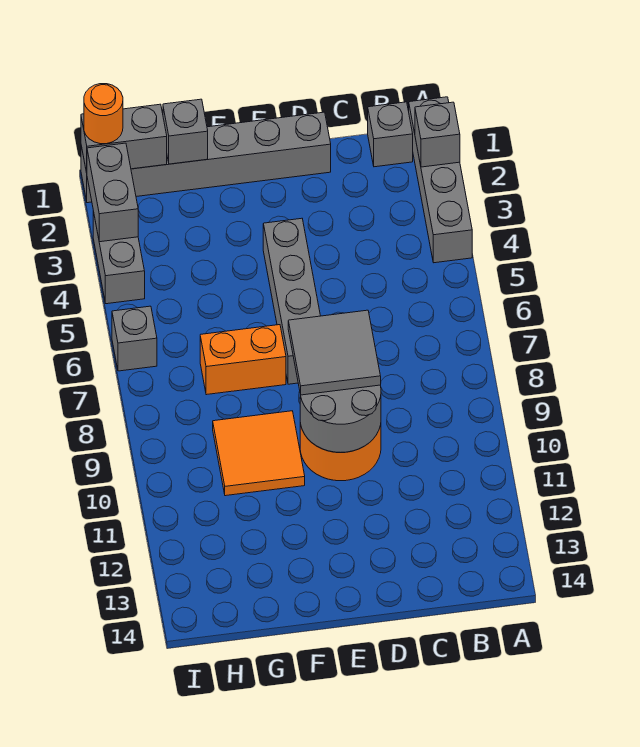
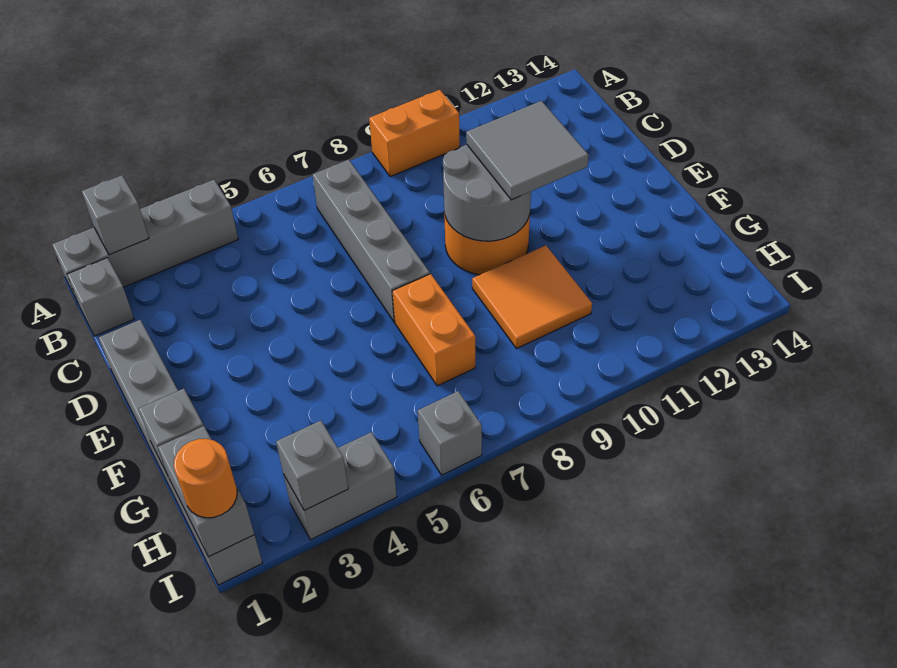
none -> orange brick A9:A10 level 1
grey tile D8:E9 level 3 -> grey tile D10:E11 level 3
grey brick E4:E7 level 1 -> grey brick B7:E7 level 1
grey brick I2:I3 level 2 -> grey brick I3 level 2

